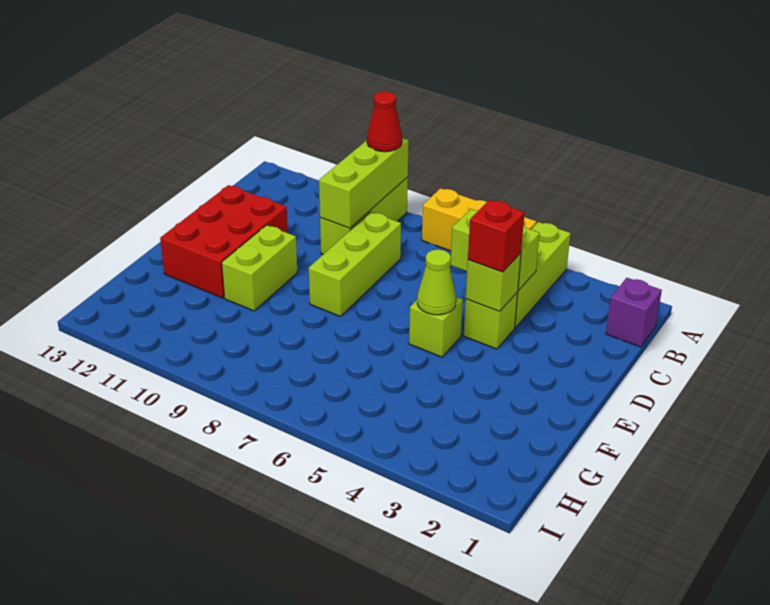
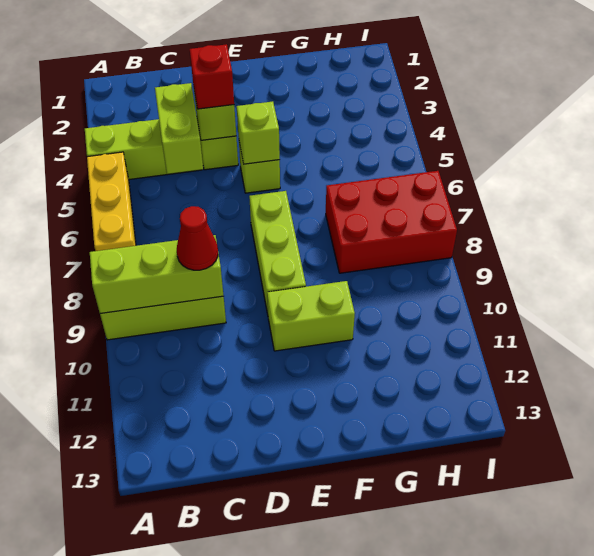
red cone A9 level 3 -> red cone C9 level 3
purple brick B1 level 1 -> none
lime brick C8:E8 level 1 -> lime brick E7:E9 level 1
red brick D11:F12 level 1 -> red brick G7:I8 level 1
lime cone E5 level 2 -> lime brick E5 level 2

